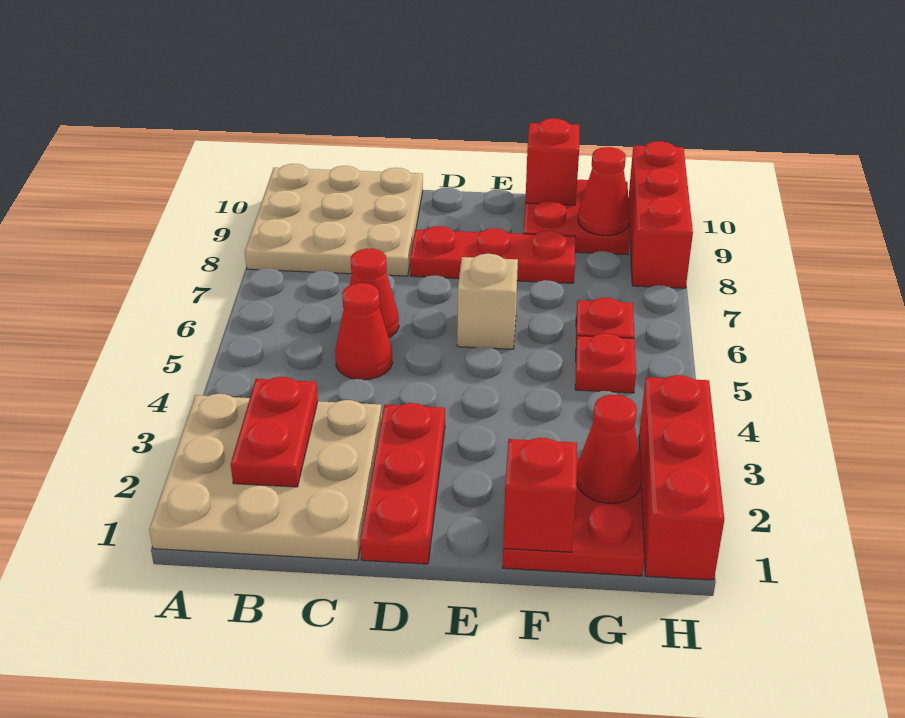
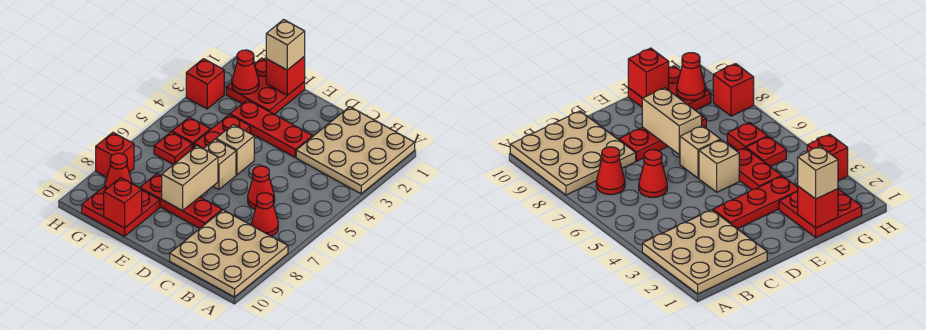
red plate B2:B3 level 2 -> red plate F4:F5 level 1
red cone C5 level 1 -> red cone B7 level 1
red plate D1:D3 level 1 -> red plate D3:F3 level 1
none -> tan brick E5 level 1
none -> tan brick E7:E8 level 2
none -> tan brick F1 level 3
red brick H1:H3 level 1 -> red brick H3 level 1
red brick H8:H10 level 1 -> red brick H8 level 1

